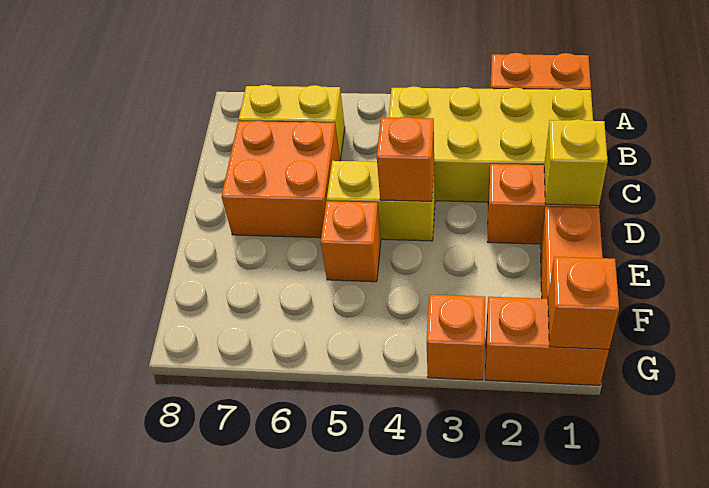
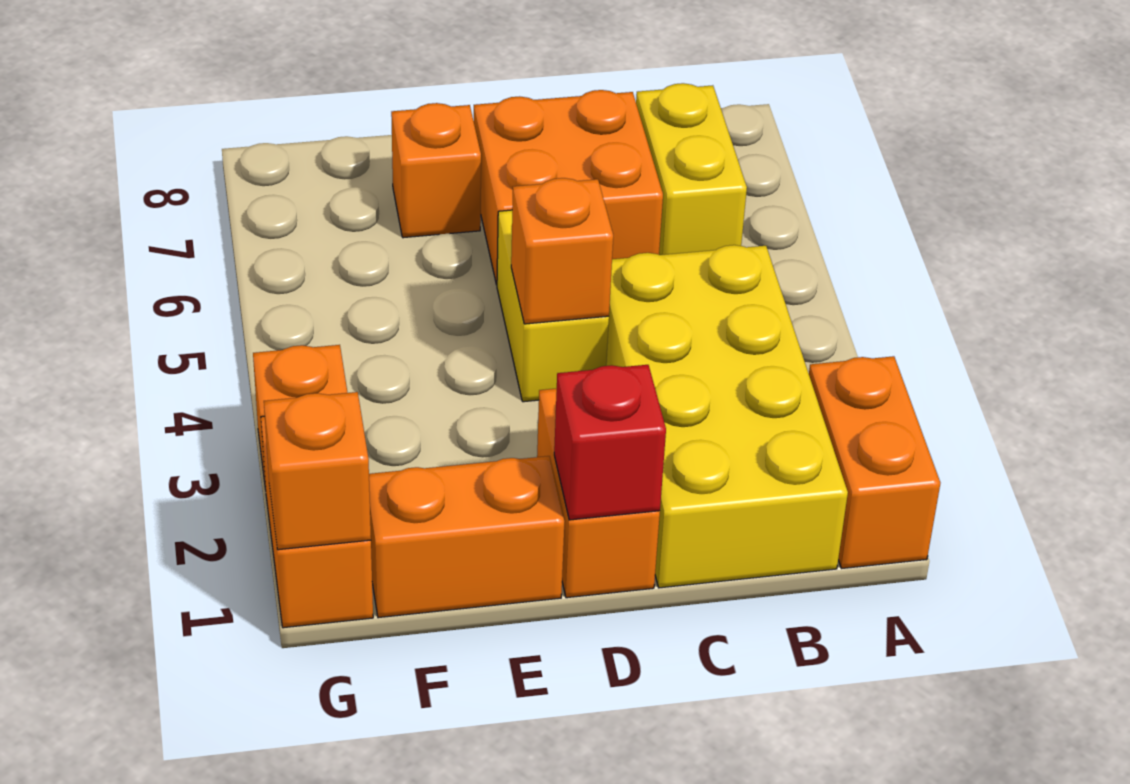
yellow brick D1 level 2 -> red brick D1 level 2
orange brick E5 level 1 -> orange brick E7 level 1

